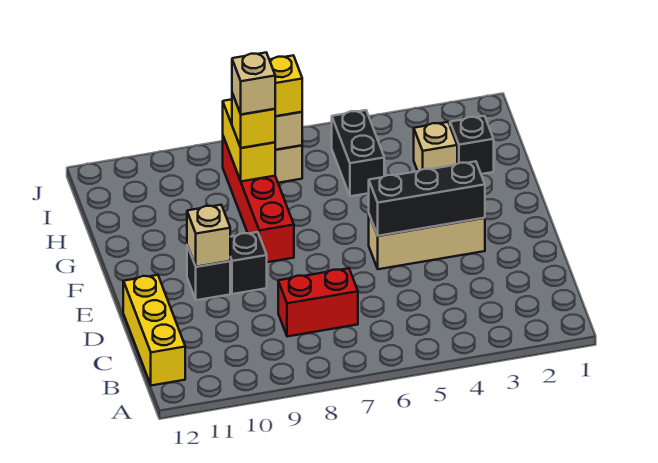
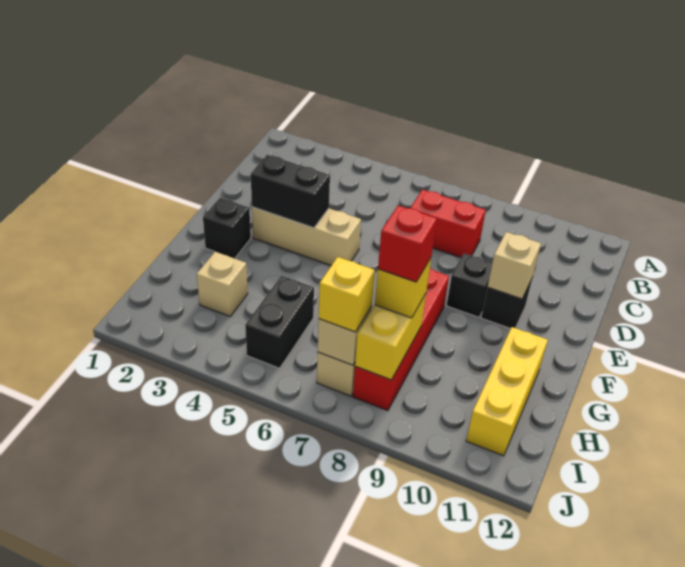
yellow brick B12:D12 level 1 -> yellow brick G11:I11 level 1
black brick E3:E5 level 2 -> black brick E3:E4 level 2
black brick H2 level 1 -> black brick F2 level 1
tan brick H8 level 4 -> red brick H8 level 4

